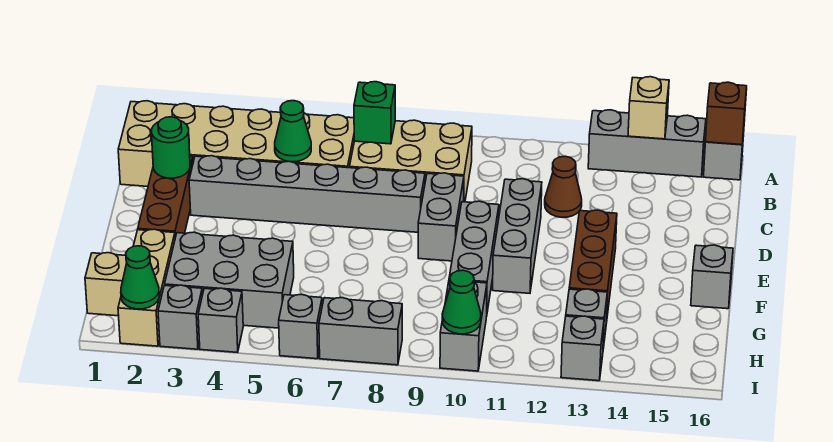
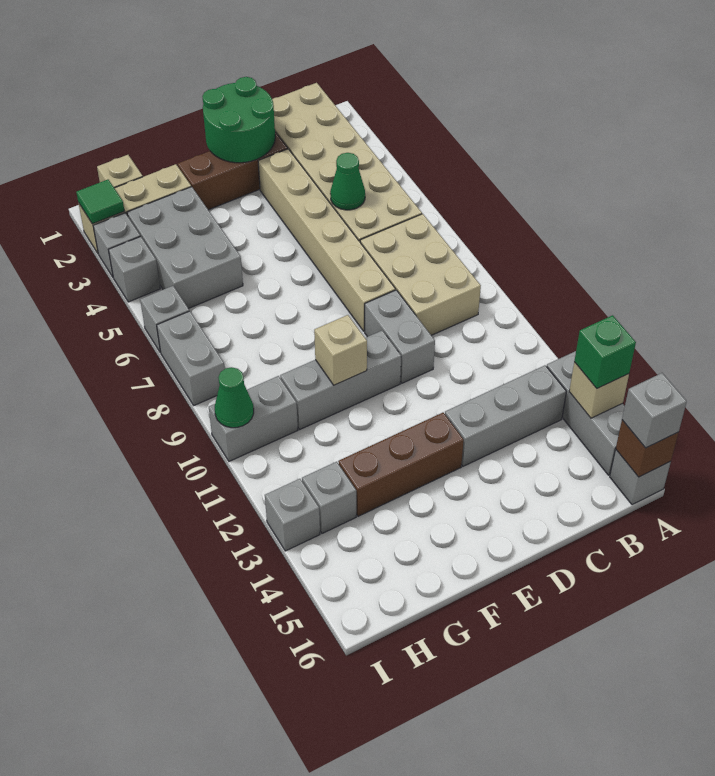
green brick B7 level 2 -> green brick A14 level 3
brown cone C12 level 1 -> none
green round brick D2 level 2 -> green round brick D1:E2 level 2
grey brick D3:D8 level 1 -> tan brick D3:D8 level 1
grey brick D9:E9 level 1 -> grey brick D9:D10 level 1
grey brick D11:F11 level 1 -> grey brick B13:D13 level 1
none -> tan brick F10 level 2
grey brick F16 level 1 -> grey brick A16 level 3
green cone I2 level 2 -> green tile I2 level 2

